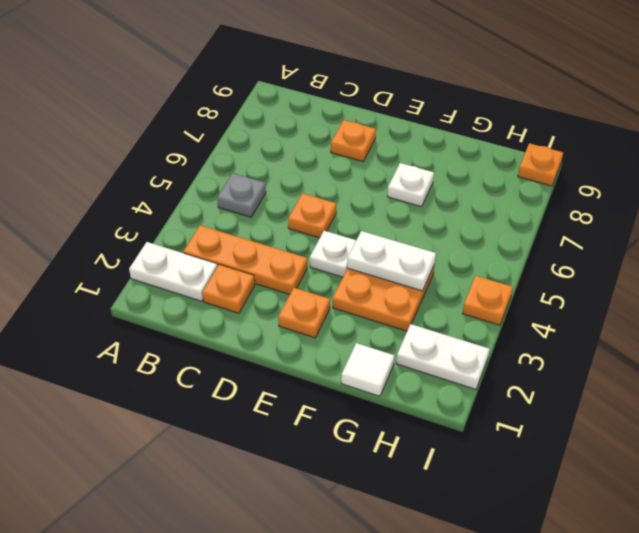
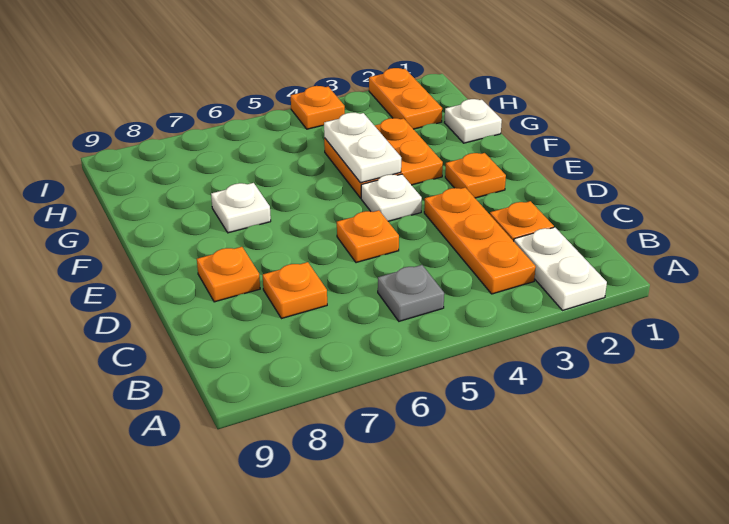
white tile G1 level 1 -> white plate G1 level 1
white plate H2:I2 level 1 -> orange plate H2:I2 level 1
orange plate I9 level 1 -> orange plate C7 level 1

